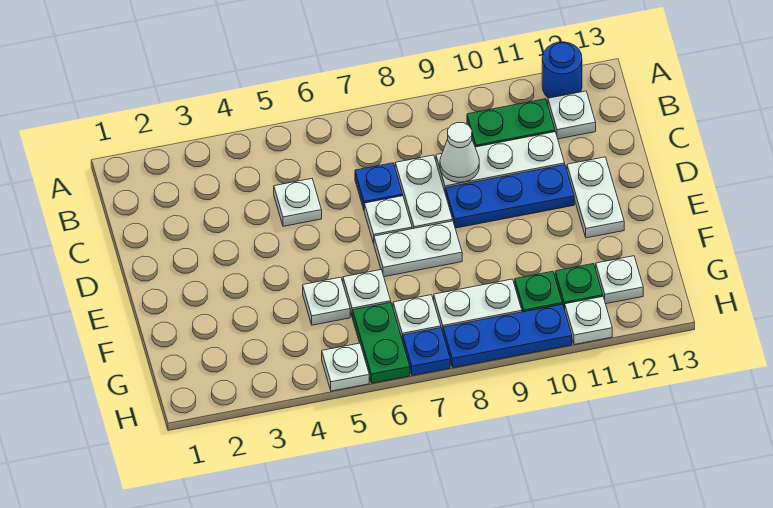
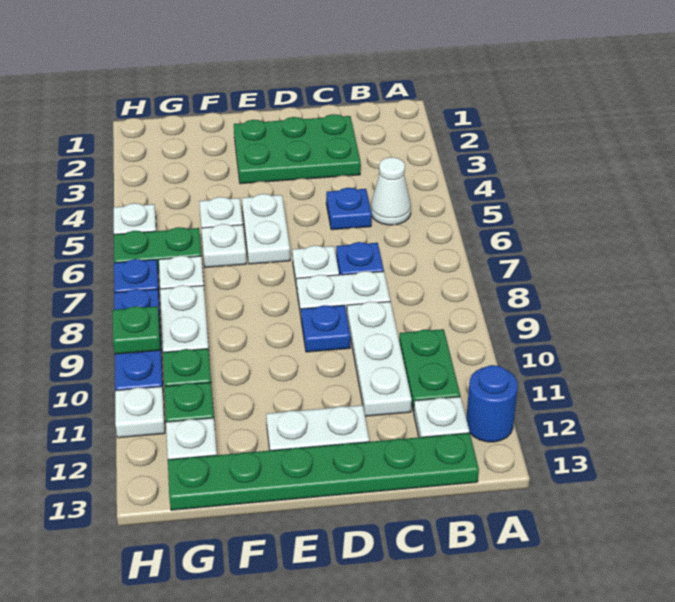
none -> green plate B13:G13 level 1
none -> green plate C2:E3 level 1
white plate C5 level 1 -> blue plate C5 level 1
white cone C9 level 2 -> white cone B5 level 1
blue plate D9:D11 level 1 -> blue plate D9 level 1
white plate E7:E8 level 1 -> white plate E5:E6 level 1
none -> green plate H9 level 2

